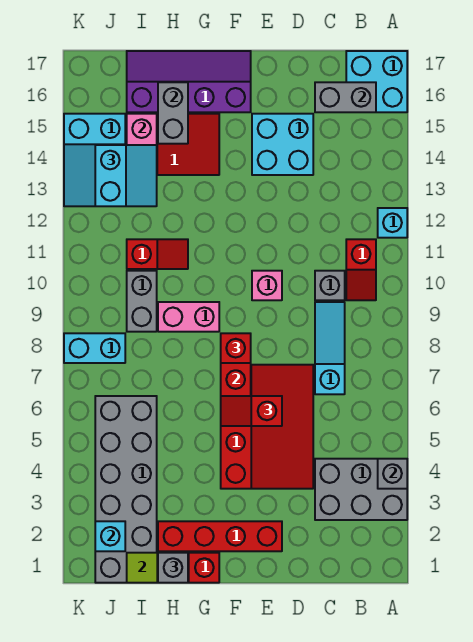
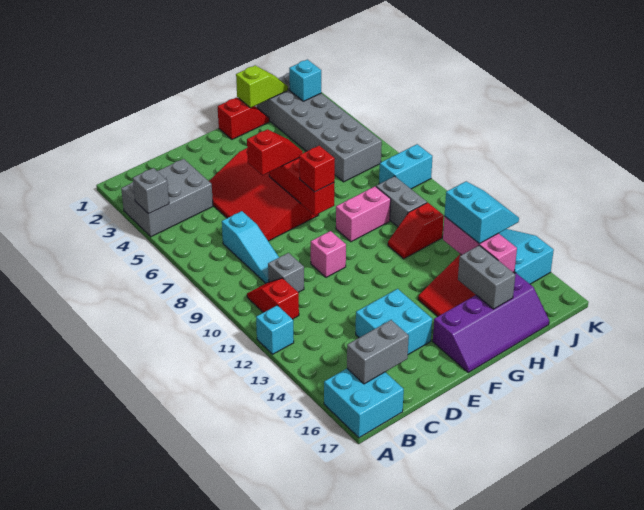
red brick E2:H2 level 1 -> none
grey brick H1 level 3 -> none
cyan slope I13:J14 level 3 top J -> cyan slope I13:J14 level 3 top I

